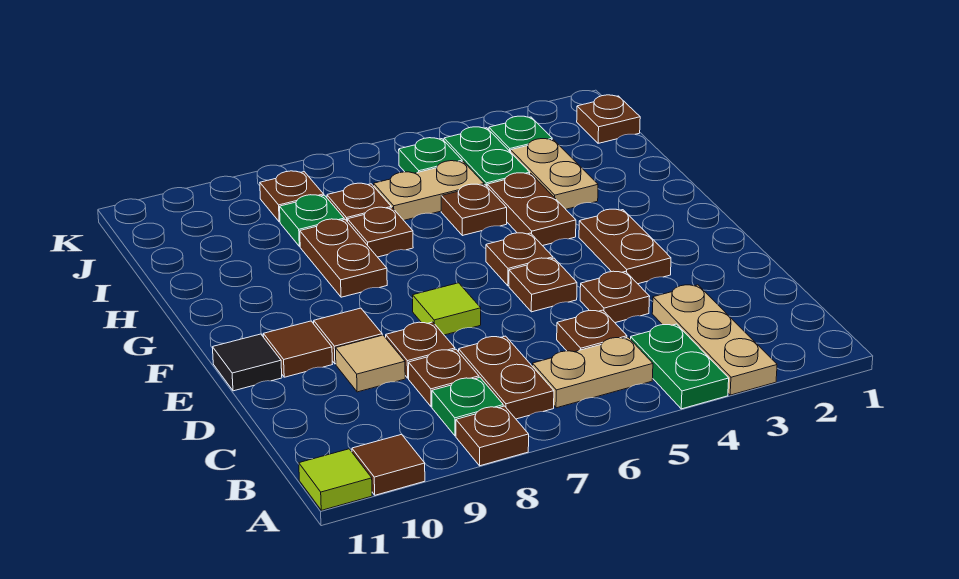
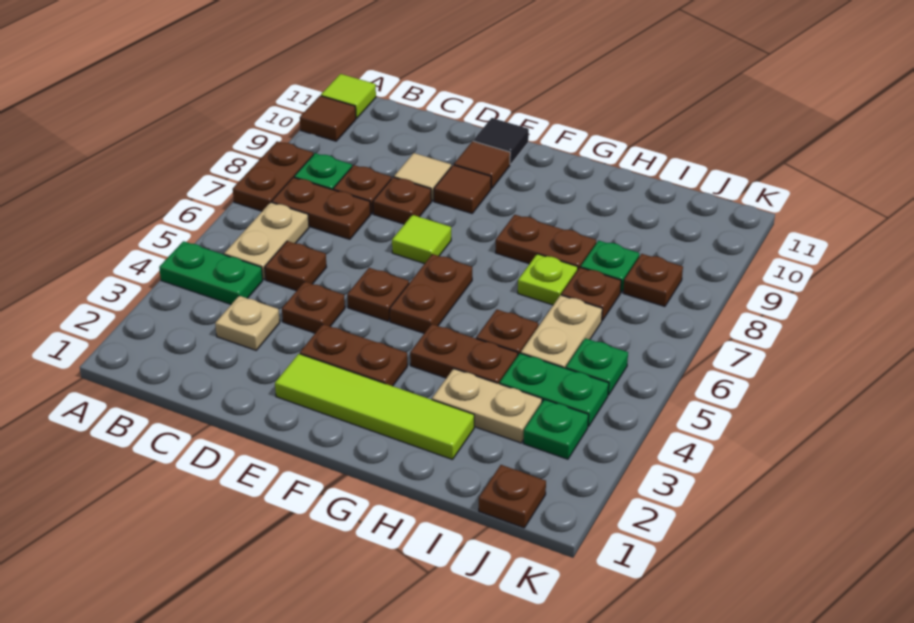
tan plate A3:C3 level 1 -> tan plate C3 level 1
brown plate A8 level 1 -> brown plate A7:A8 level 1
none -> lime tile E2:H2 level 1
brown plate F5 level 1 -> brown plate F5:F6 level 1
brown plate H7 level 1 -> lime plate H7 level 1

